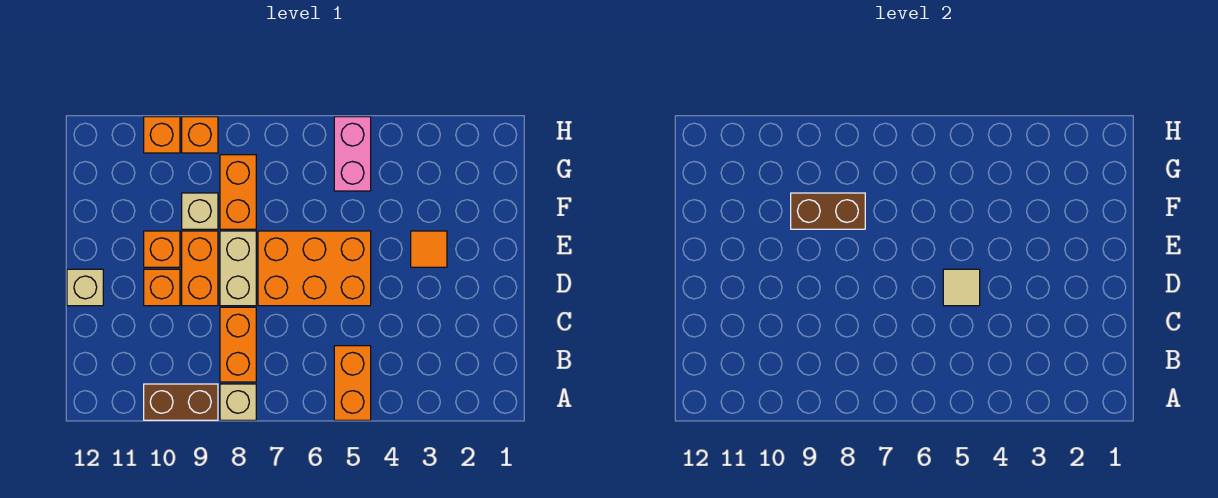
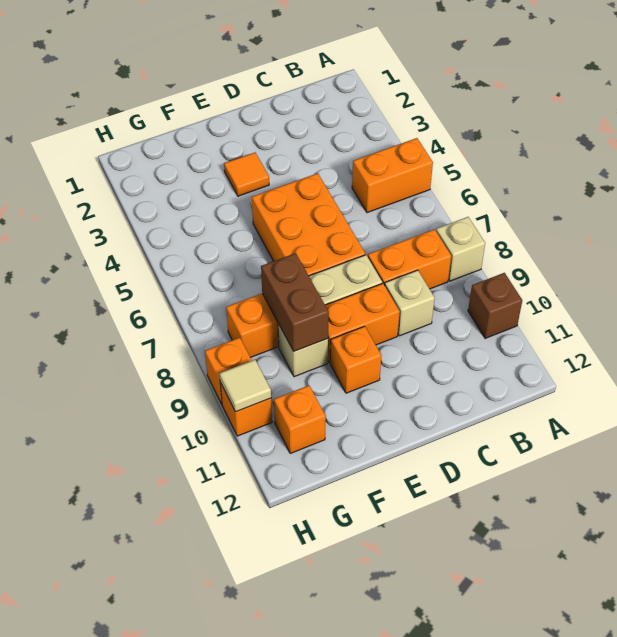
brown brick A9:A10 level 1 -> brown brick A10 level 1
tan tile D5 level 2 -> tan tile H10 level 2
orange brick D10 level 1 -> orange brick G11 level 1
tan brick D12 level 1 -> tan brick C9 level 1
pink brick G5:H5 level 1 -> none

